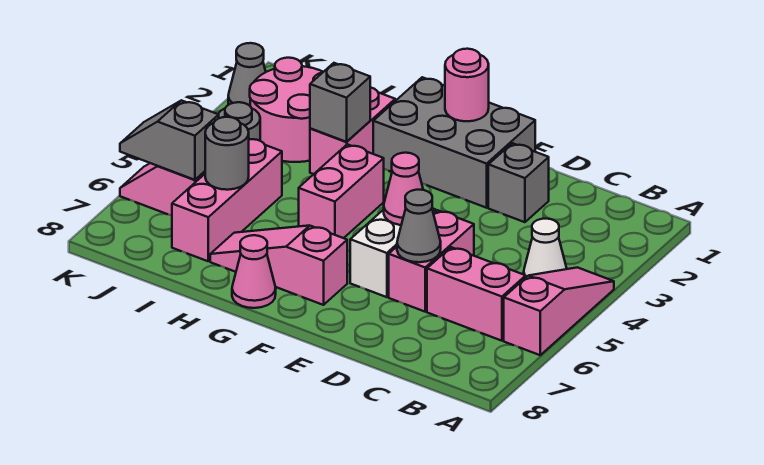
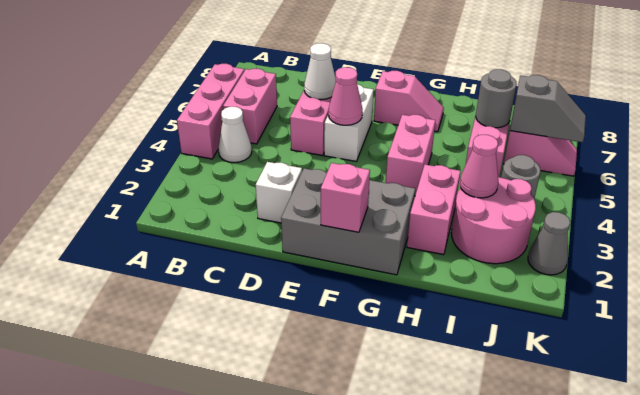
pink slope A4:A6 level 1 top 6 -> pink brick A4:A6 level 1
pink brick B6:C6 level 1 -> pink brick B5:B6 level 1
grey brick D2 level 1 -> white brick D2 level 1
grey cone D6 level 2 -> white cone D6 level 2
pink round brick F1 level 2 -> pink brick F1 level 2
pink slope F7:H7 level 1 top F -> pink slope F7:G7 level 1 top F
pink cone G8 level 1 -> pink cone I3 level 2
grey brick H3 level 2 -> none

